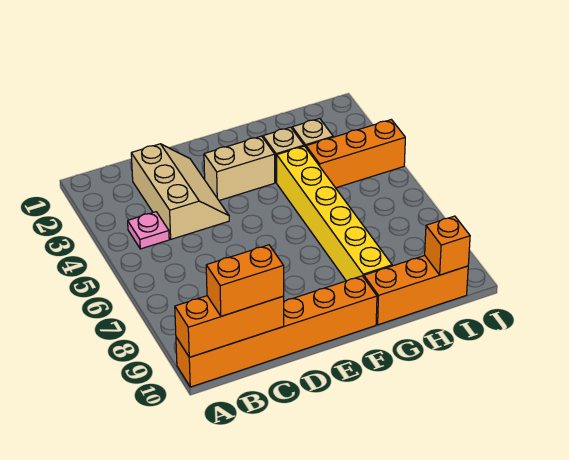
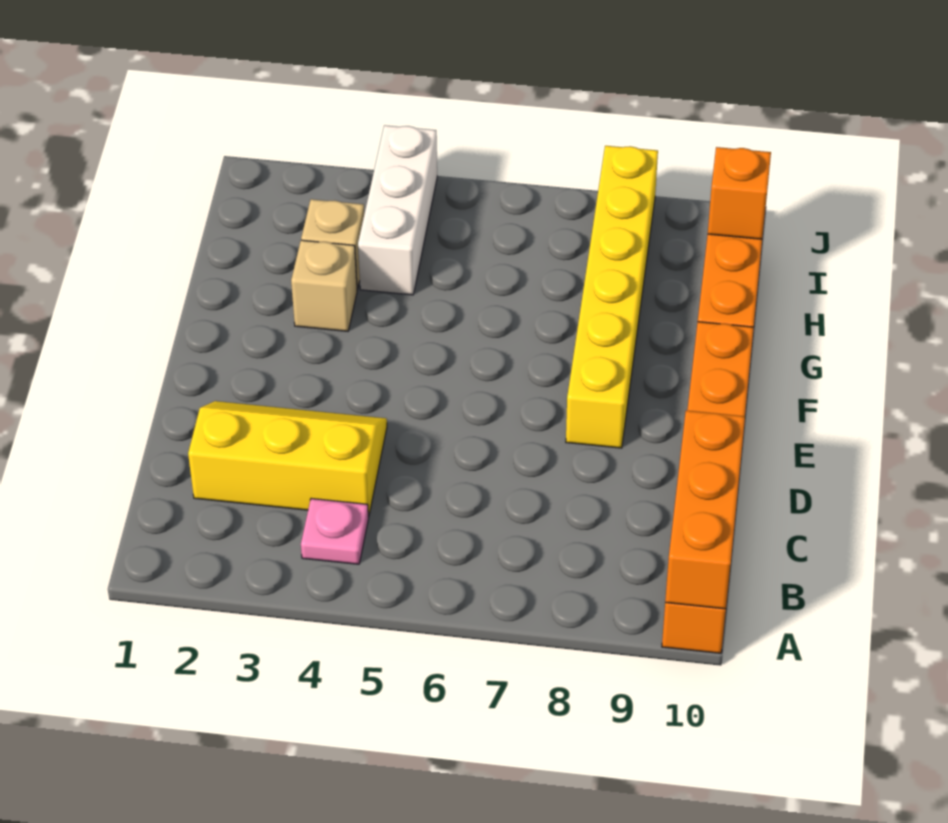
orange brick B10:C10 level 3 -> none
tan slope C2:D4 level 1 top C -> yellow slope C2:D4 level 1 top C
tan brick E3:F3 level 1 -> none
yellow brick G4:G9 level 1 -> yellow brick E8:J8 level 1
orange brick H4:J4 level 1 -> white brick H4:J4 level 1

